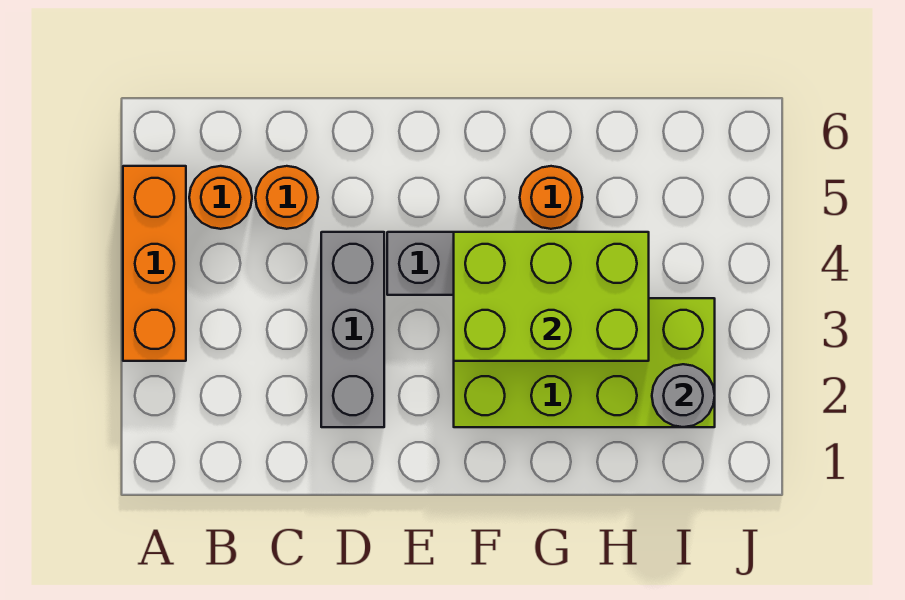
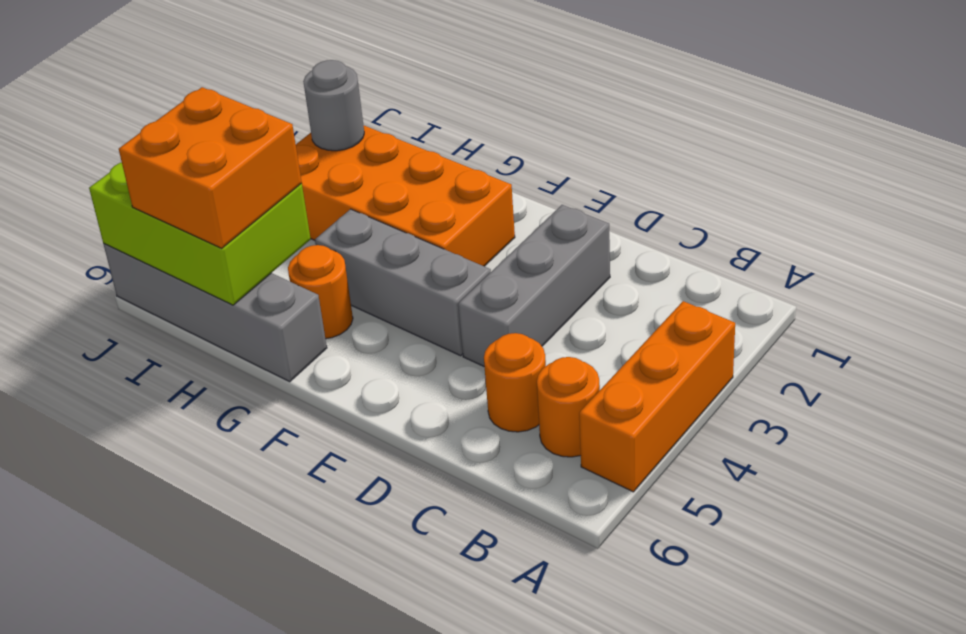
lime brick F2:I3 level 1 -> orange brick F2:I3 level 1
lime brick F3:H4 level 2 -> lime brick H5:J6 level 2
none -> grey brick G6:J6 level 1
none -> orange brick H5:I6 level 3

